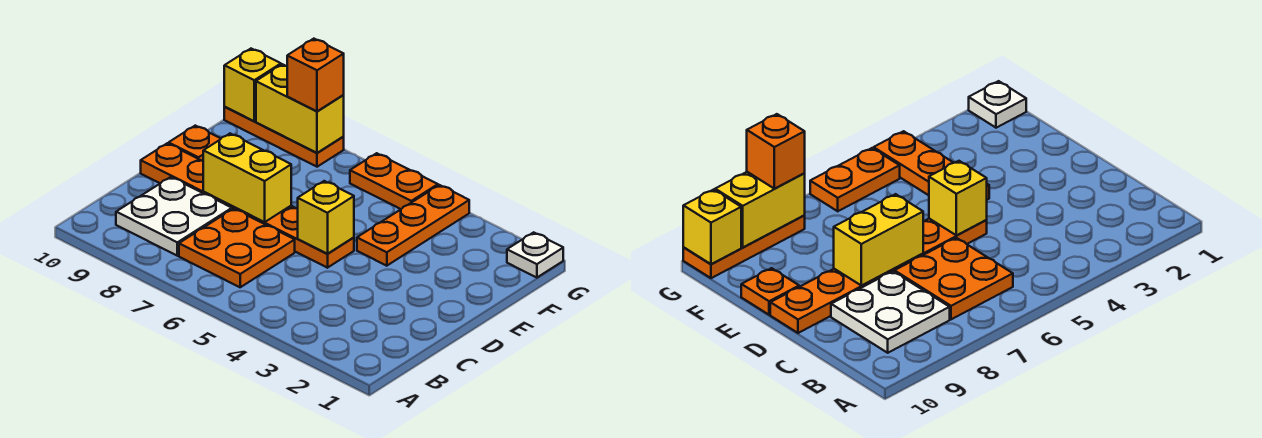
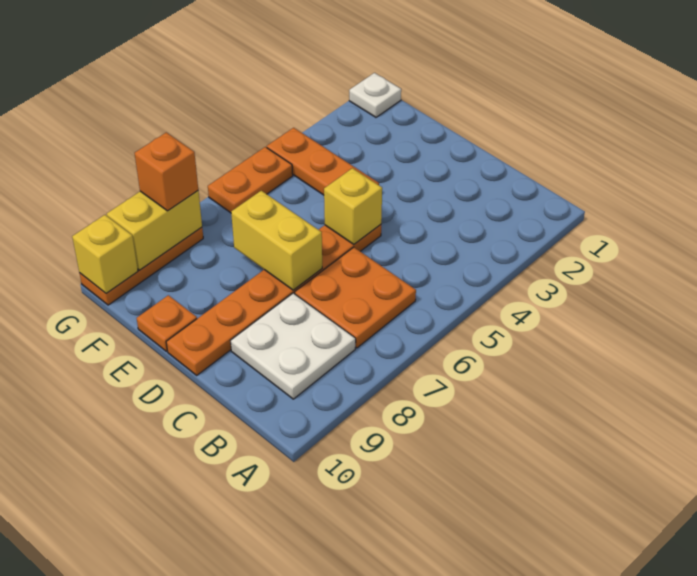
yellow brick D7:D8 level 2 -> yellow brick D7:E7 level 2

